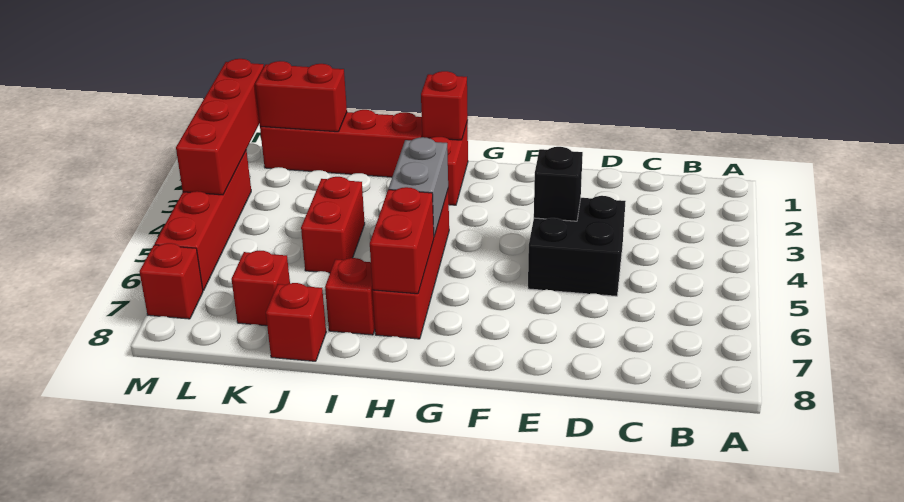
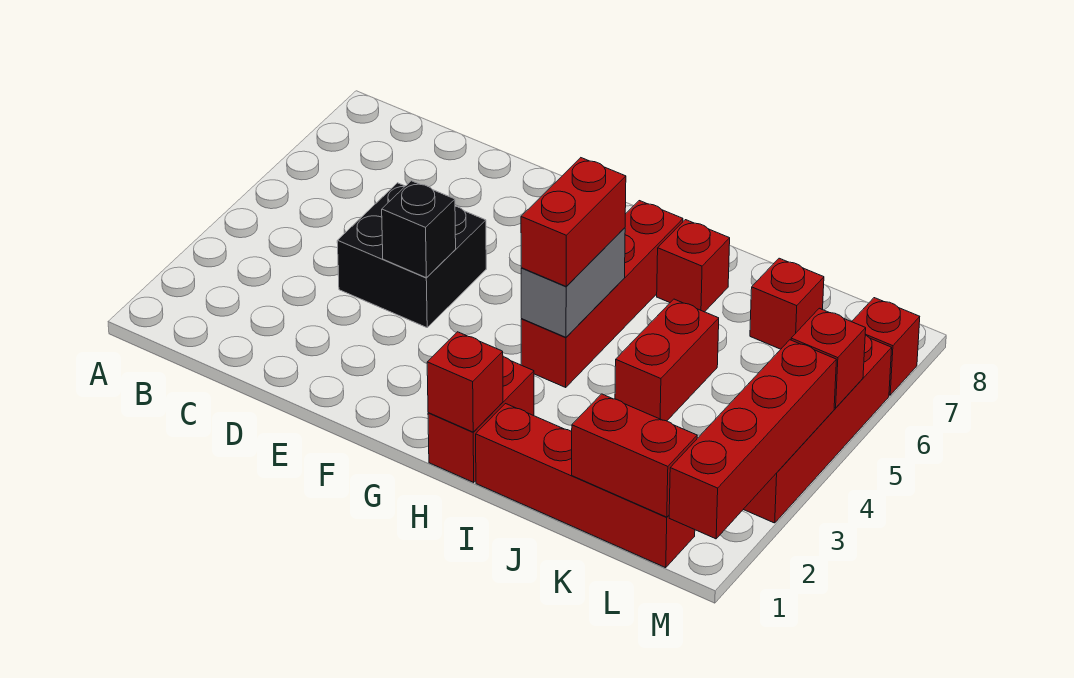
red brick H6:H7 level 2 -> red brick H4:H5 level 3
red brick J8 level 1 -> red brick M5 level 2

